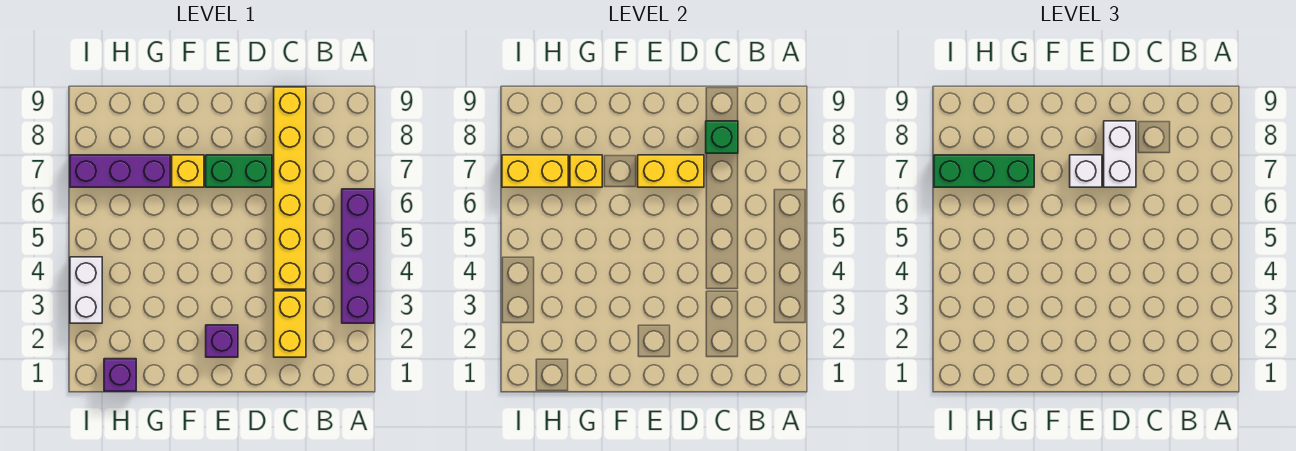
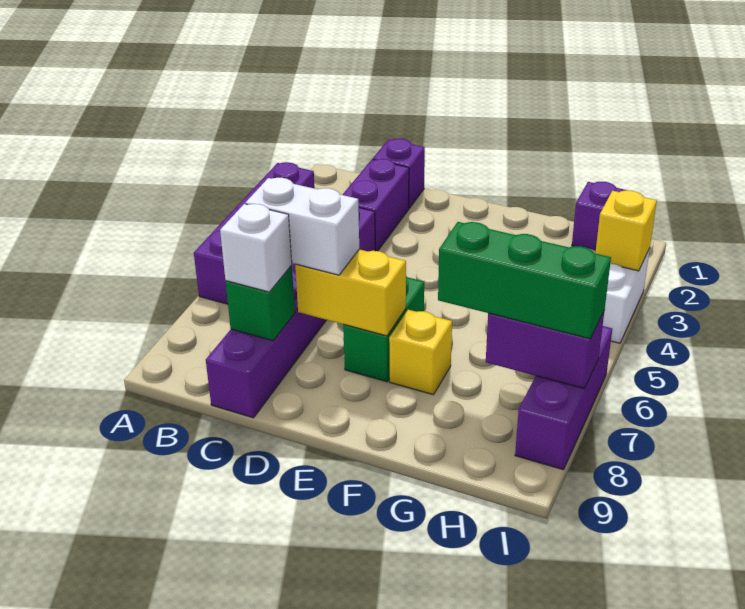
yellow brick C2:C3 level 1 -> purple brick C2:C3 level 1
yellow brick C4:C9 level 1 -> purple brick C4:C9 level 1
green brick D7:E7 level 1 -> green brick E6:E7 level 1
white brick D7:D8 level 3 -> white brick C7:D7 level 3
purple brick E2 level 1 -> purple brick C1 level 1
white brick E7 level 3 -> white brick C8 level 3
purple brick G7:I7 level 1 -> purple brick I6:I8 level 1
yellow brick G7 level 2 -> yellow brick I3 level 2
yellow brick H7:I7 level 2 -> purple brick H7:I7 level 2

